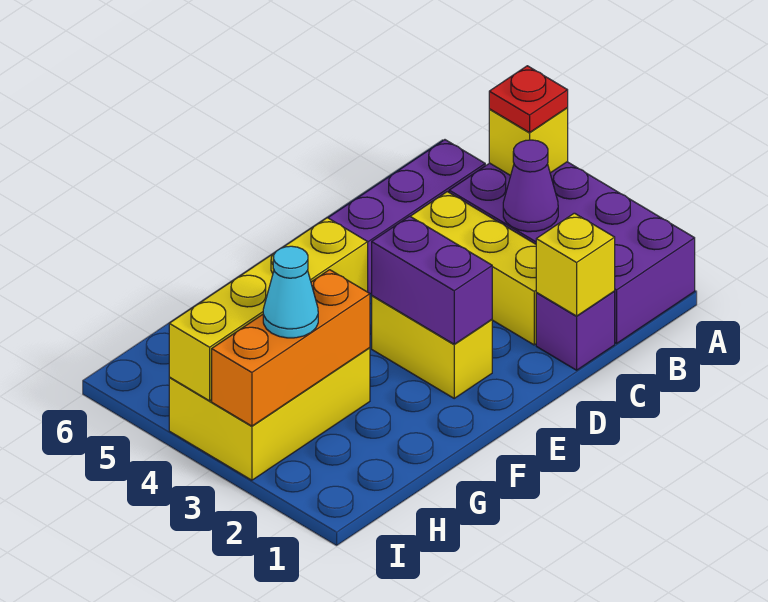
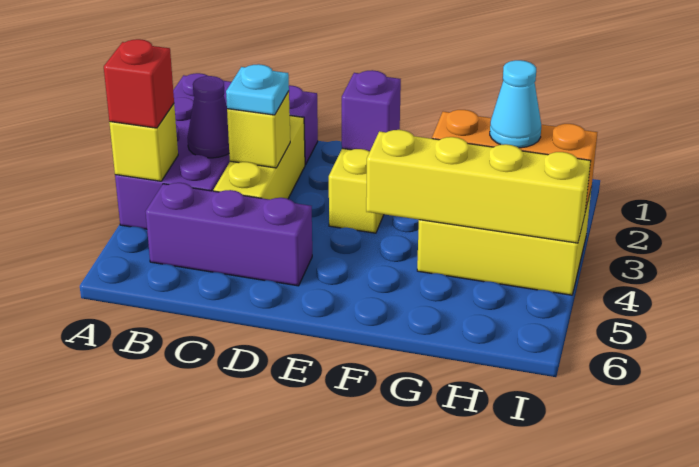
red plate A4 level 3 -> red brick A4 level 3
yellow brick C1 level 2 -> yellow brick C3 level 2
none -> cyan plate C3 level 3
purple brick E2:E3 level 2 -> purple brick E2 level 2

